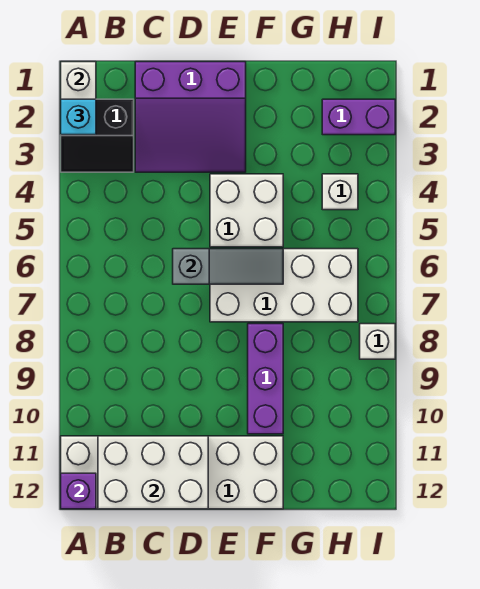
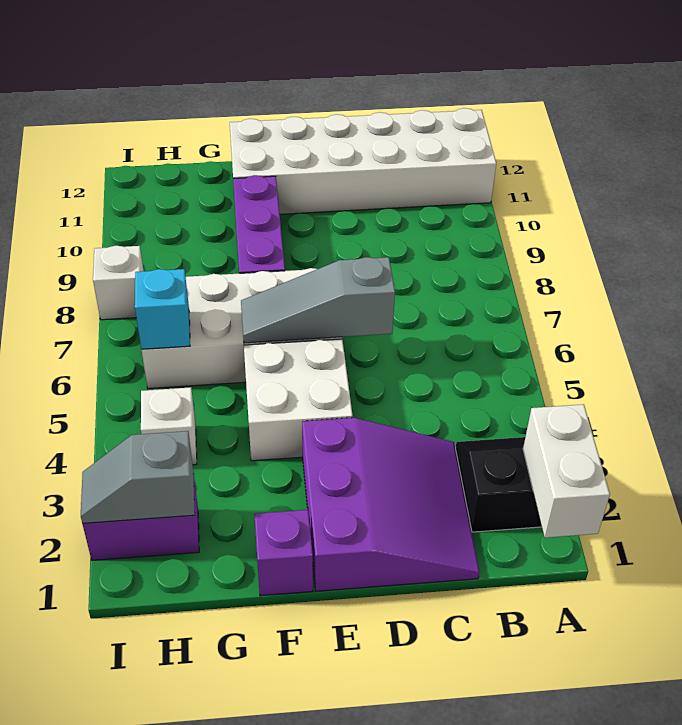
cyan brick A2 level 3 -> cyan brick H6 level 2
purple brick A12 level 2 -> purple brick F1 level 1
white brick B11:D12 level 2 -> none
purple slope C1:E3 level 1 top 1 -> purple slope C1:E3 level 1 top E
none -> grey slope H2:I2 level 2 top H

